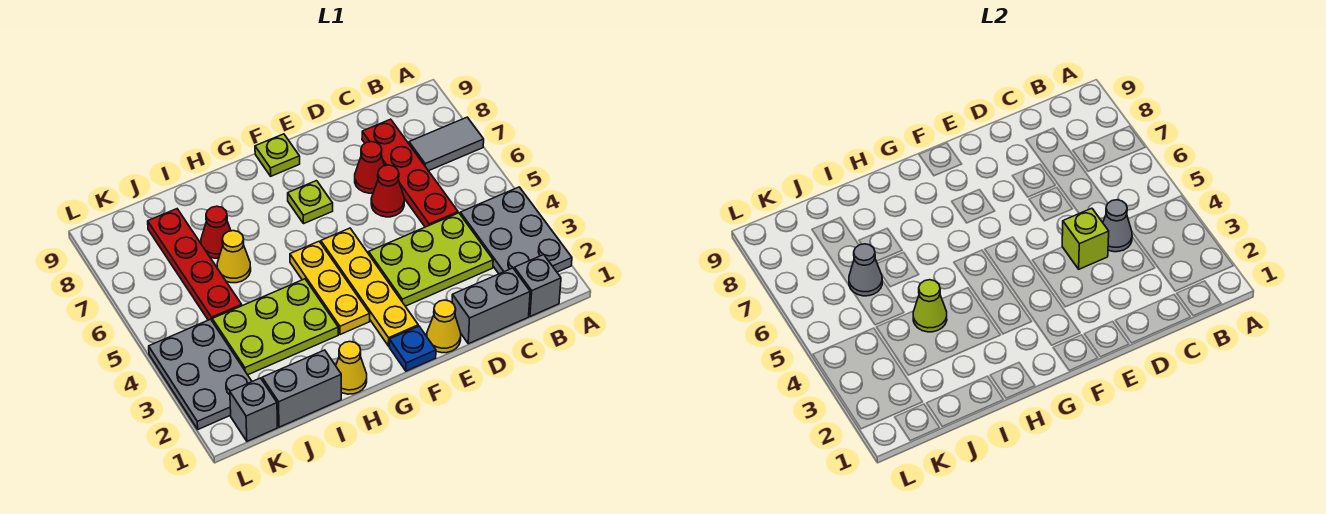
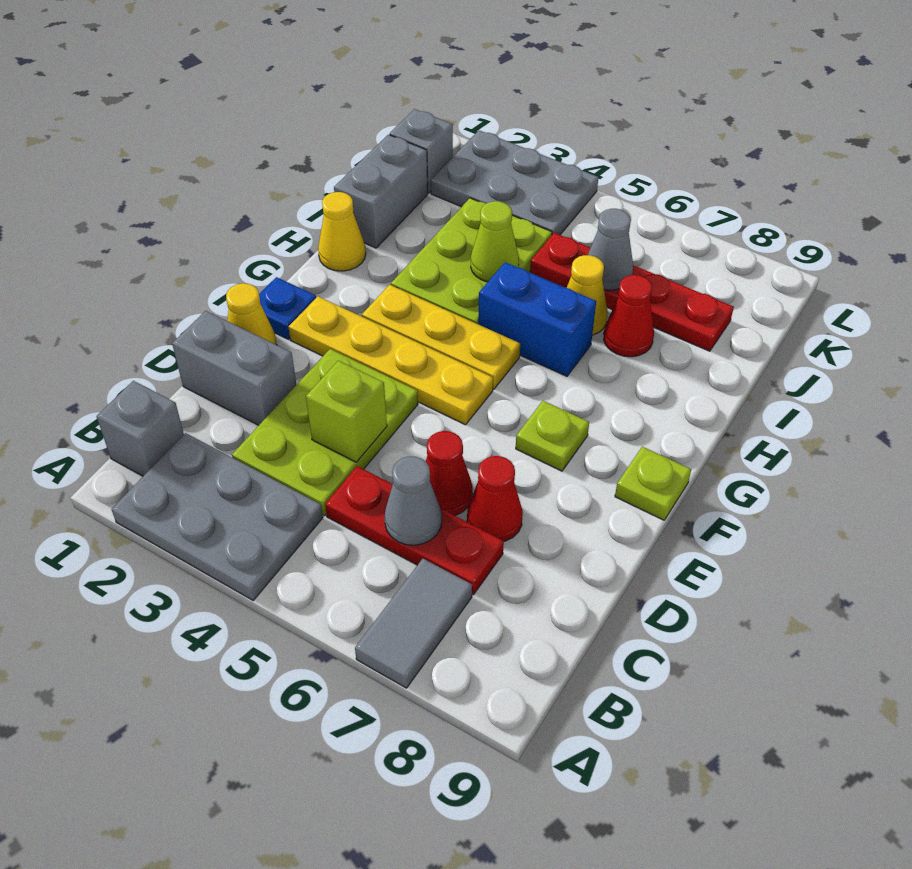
grey brick C1:D1 level 1 -> grey brick D1:D2 level 1
grey cone C4 level 2 -> grey cone C6 level 2
red plate C5:C8 level 1 -> red plate C5:C7 level 1
none -> blue brick H5:H6 level 1

